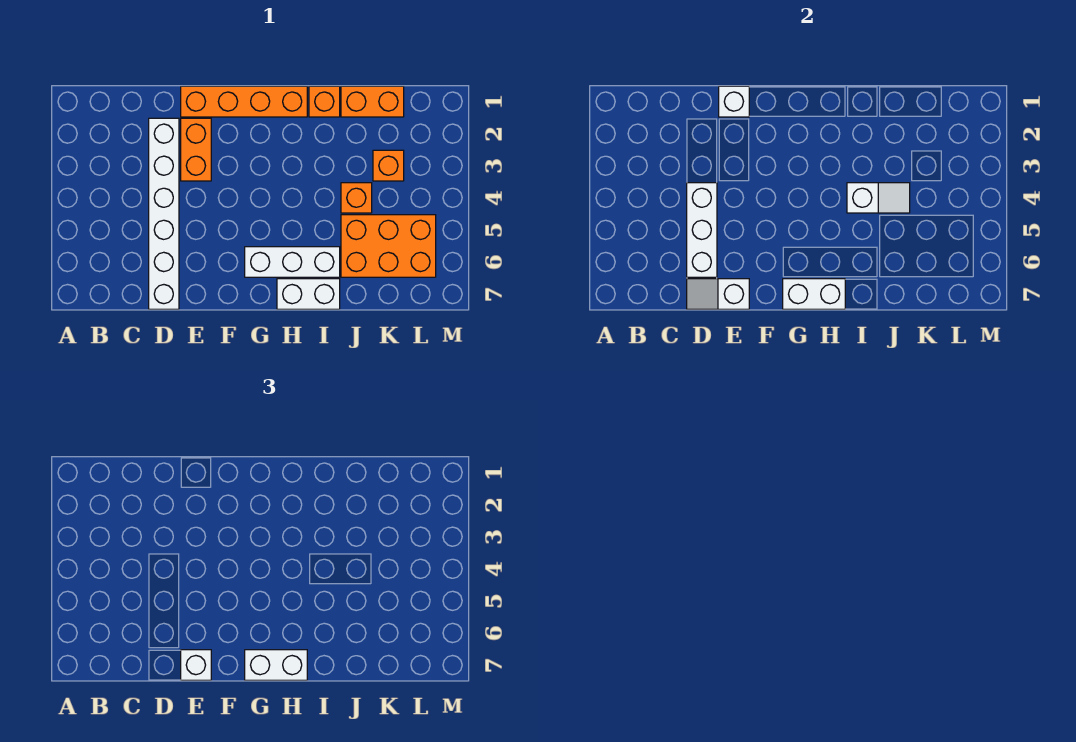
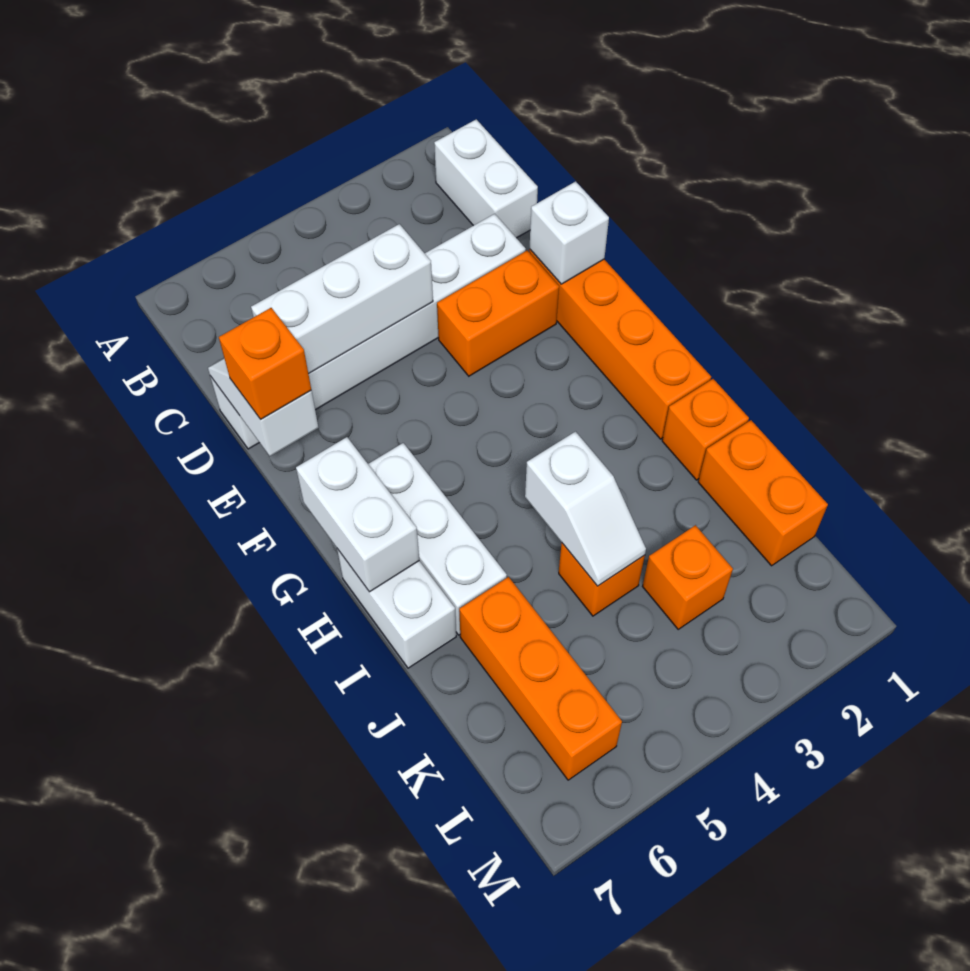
white brick E7 level 3 -> orange brick E7 level 3
white brick G7:H7 level 3 -> white brick B1:C1 level 1
orange brick J5:L6 level 1 -> orange brick J6:L6 level 1

